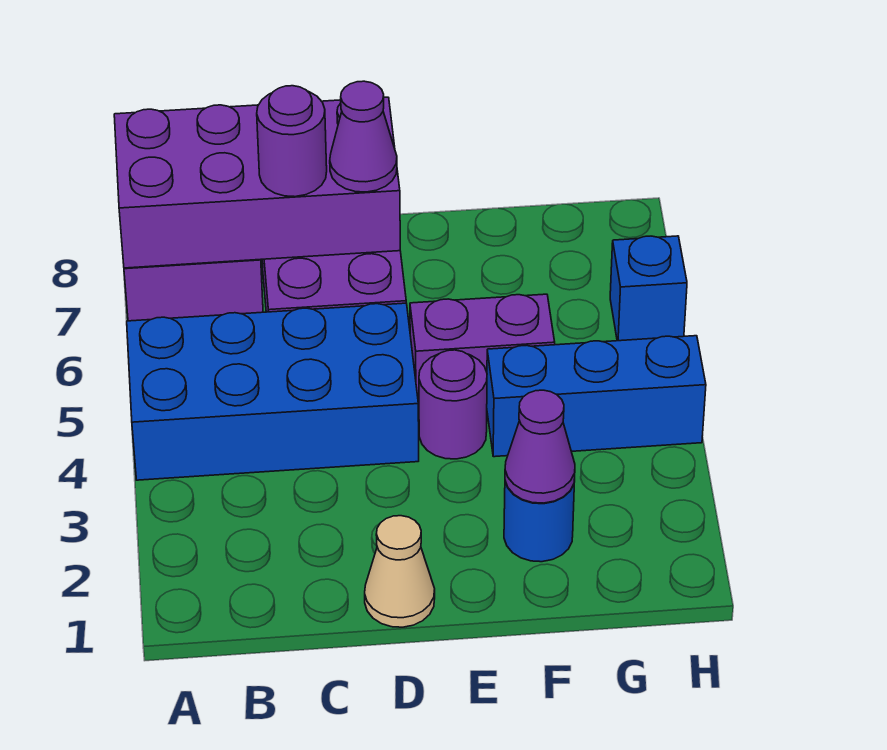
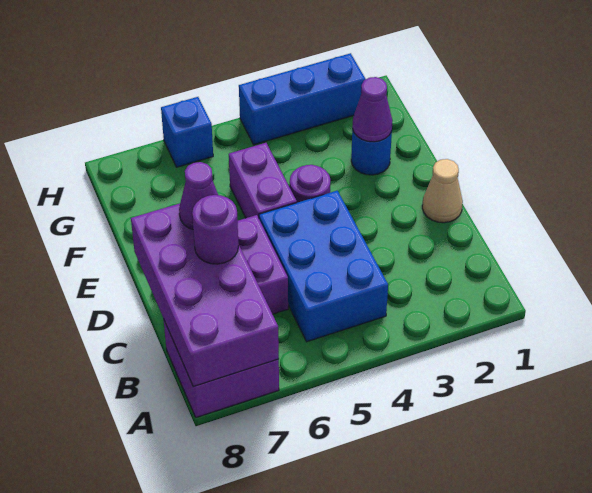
blue brick A4:D5 level 1 -> blue brick B4:D5 level 1
blue brick F4:H4 level 1 -> blue brick H2:H4 level 1

